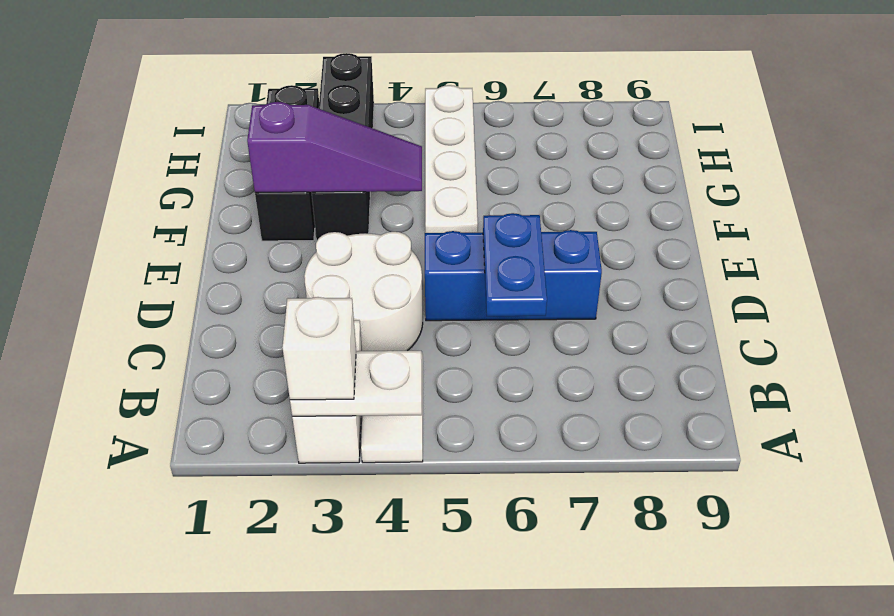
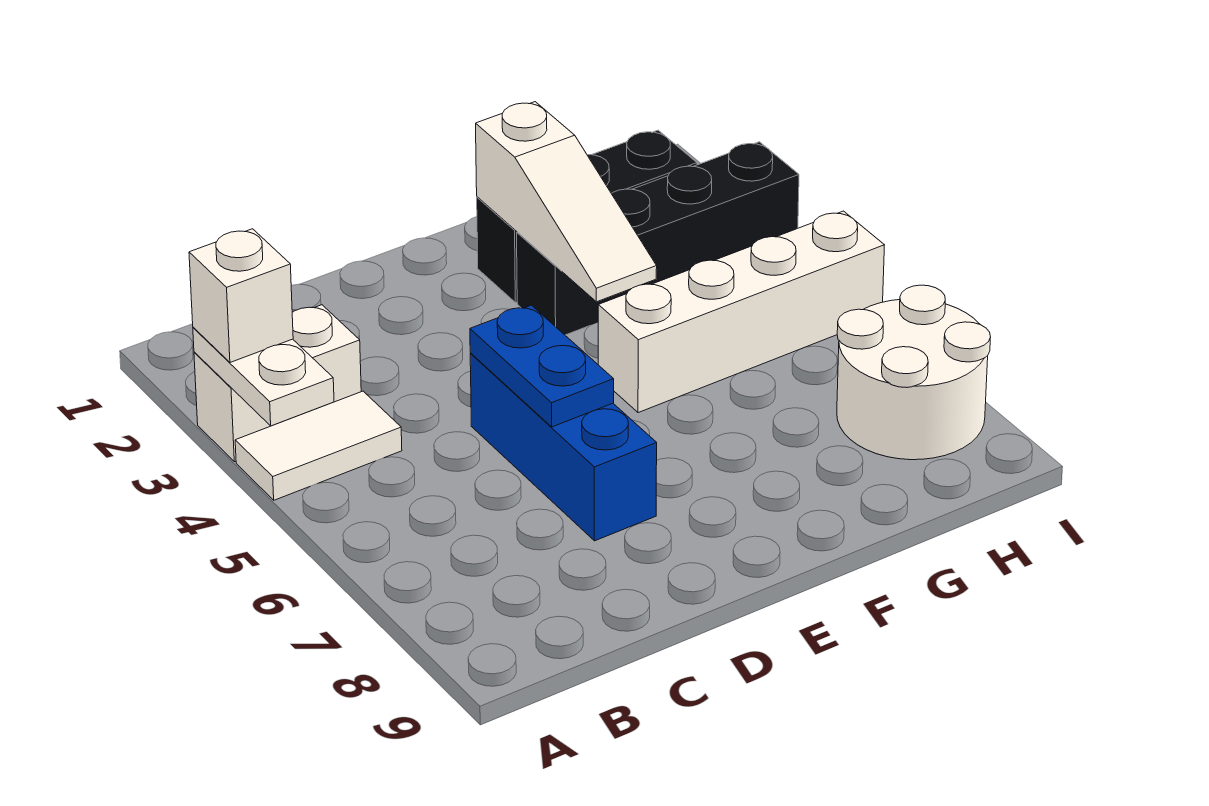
white round brick C3:D4 level 1 -> white round brick H7:I8 level 1
blue plate C6:D6 level 2 -> blue plate D5:D6 level 2
purple slope F2:F4 level 2 top 2 -> white slope F2:F4 level 2 top 2
white plate F5:I5 level 1 -> white brick F5:I5 level 1

